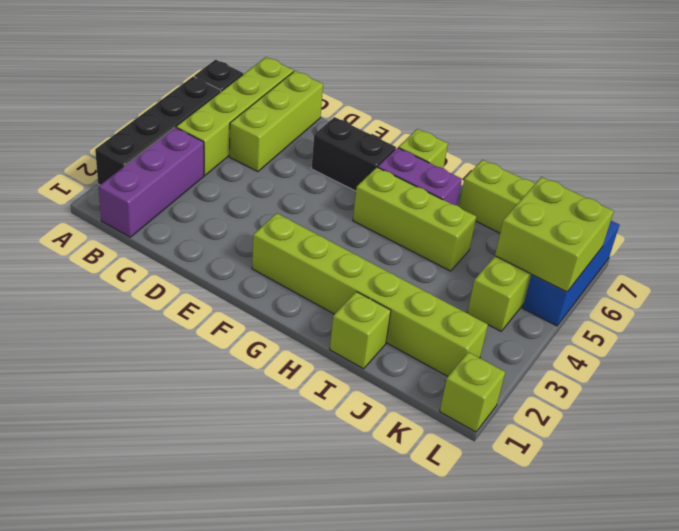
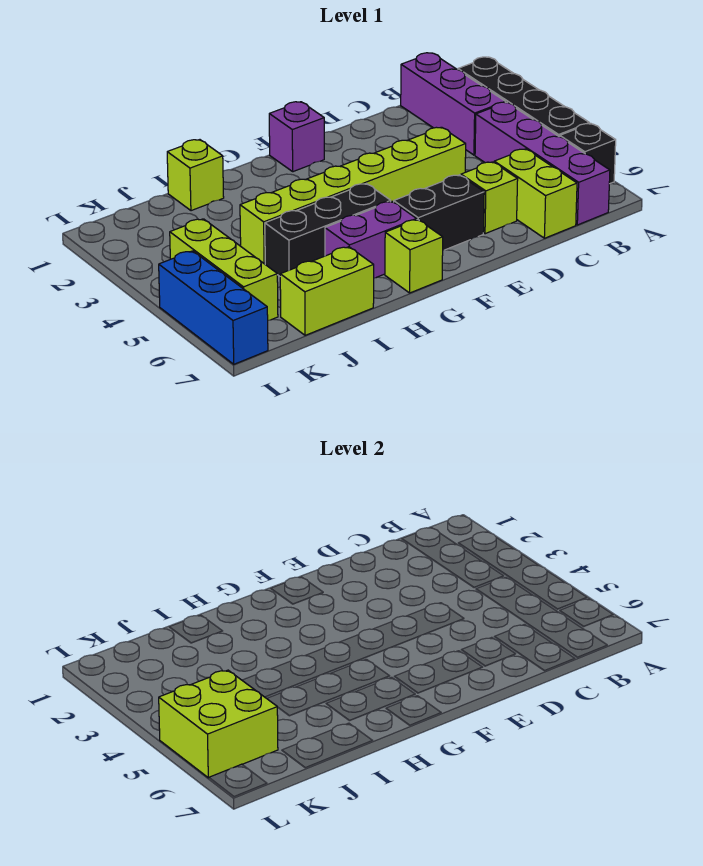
lime brick B4:B7 level 1 -> purple brick B4:B7 level 1
lime brick C5:C7 level 1 -> lime brick C6:C7 level 1
none -> purple brick F1 level 1
lime brick F2:K2 level 1 -> lime brick D4:I4 level 1
lime brick G5:I5 level 1 -> black brick G5:I5 level 1
lime brick L1 level 1 -> lime brick D6 level 1

